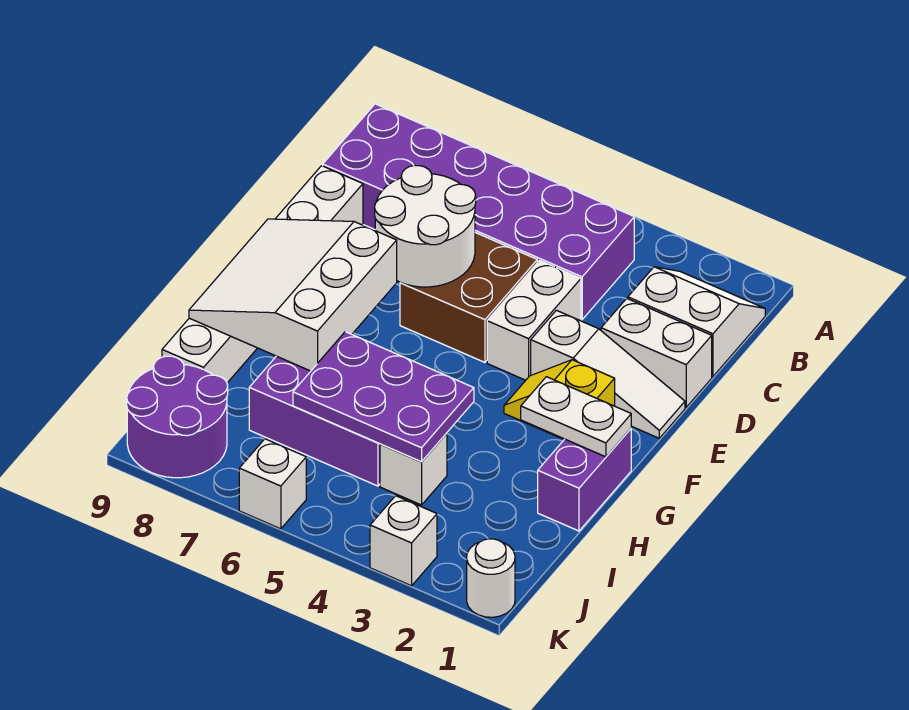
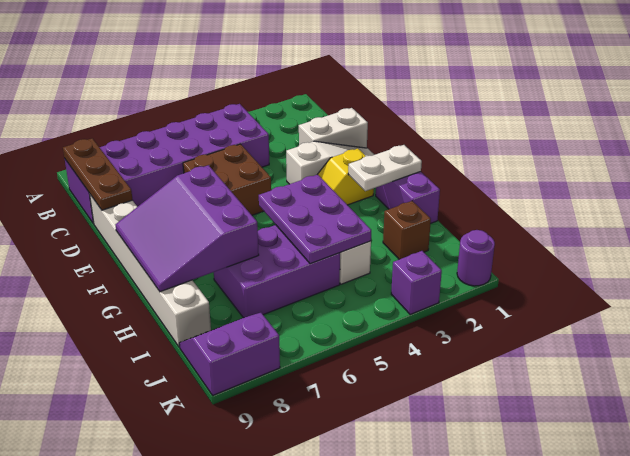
white slope B1:C2 level 1 top C -> none
none -> brown plate B9:D9 level 2
white brick D4:E4 level 1 -> none
white round brick D6:E7 level 2 -> none
white slope F7:H9 level 2 top 7 -> purple slope F7:H9 level 2 top 7
purple plate H4:I6 level 2 -> purple plate G4:I5 level 2
none -> brown brick I2 level 1
purple round brick J8:K9 level 1 -> purple slope J8:K9 level 1 top K
white round brick K1 level 1 -> purple round brick K1 level 1
white brick K3 level 1 -> purple brick K3 level 1
white brick K6 level 1 -> none

